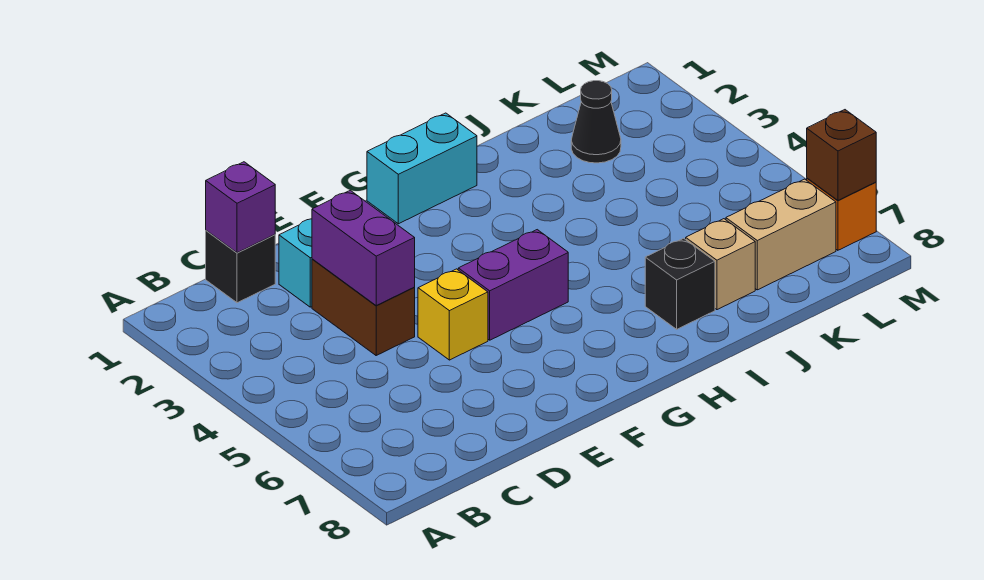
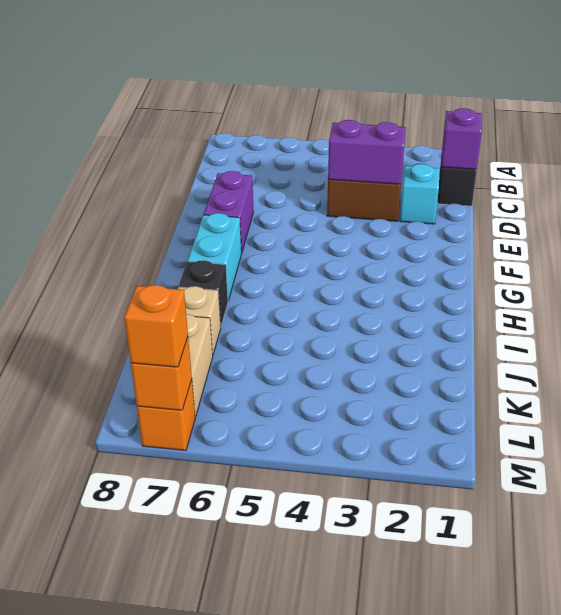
yellow brick E5 level 1 -> none
purple brick F5:G5 level 1 -> purple brick E7:F7 level 1
cyan brick G1:H1 level 1 -> cyan brick G7:H7 level 1
black cone K2 level 1 -> none
brown brick M7 level 2 -> orange brick M7 level 2
none -> orange brick M7 level 3

